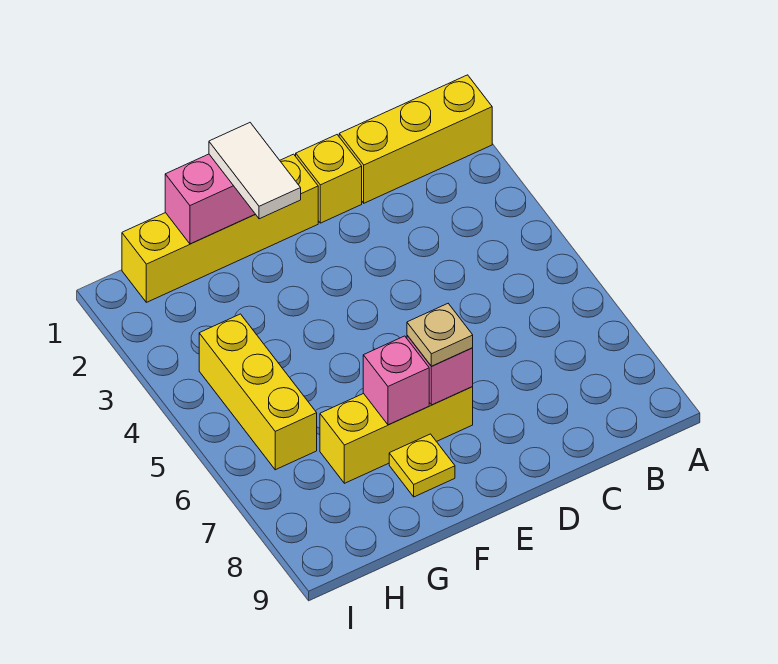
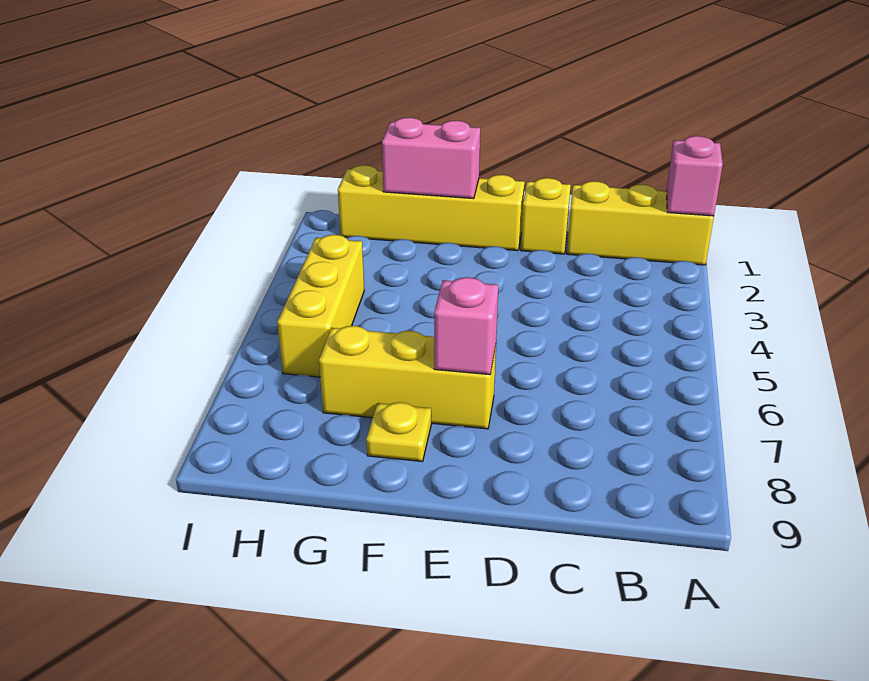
tan plate E7 level 3 -> none
white tile F1:F2 level 3 -> none
pink brick F7 level 2 -> pink brick A1 level 2

